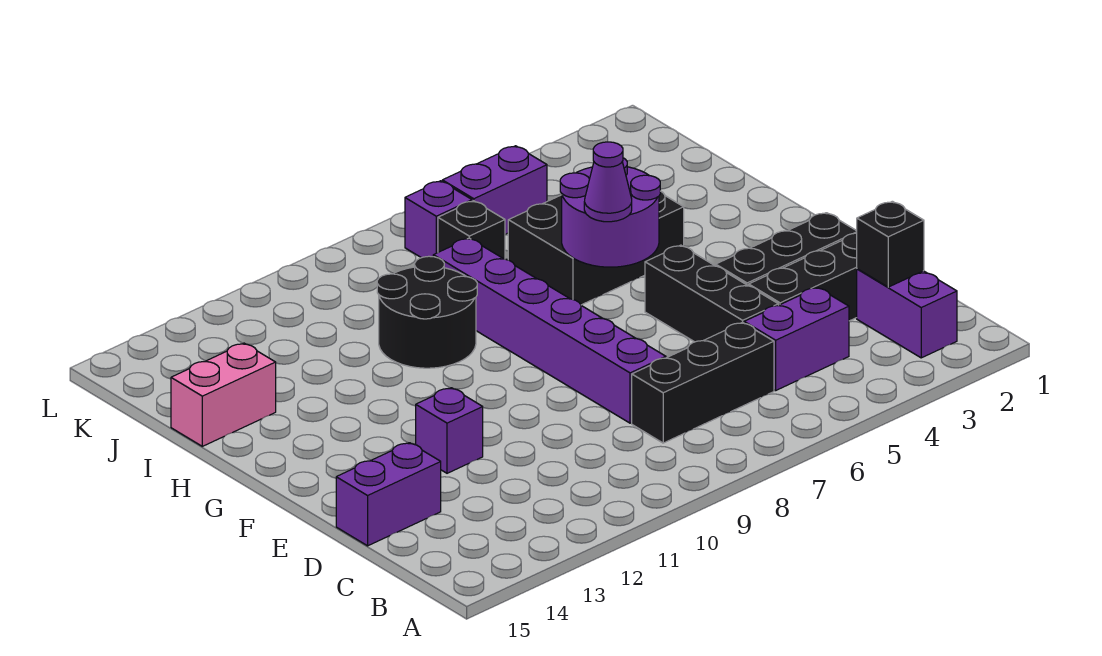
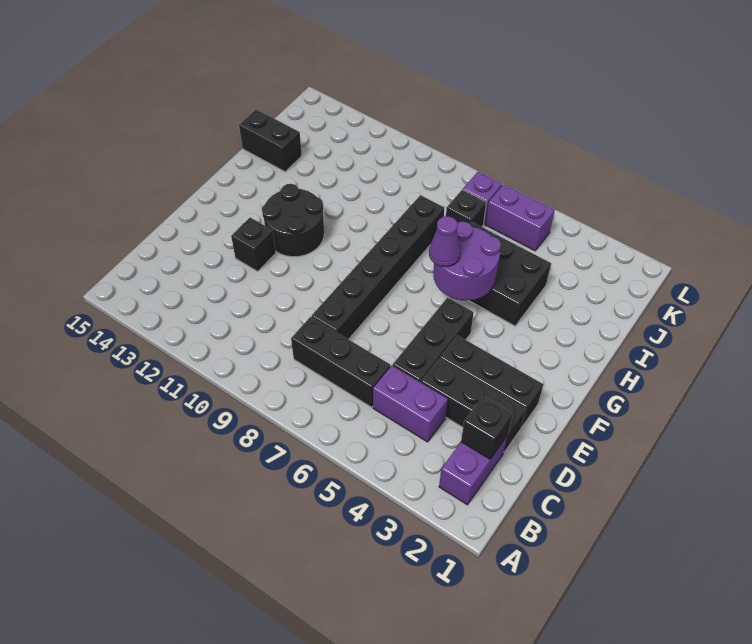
purple brick D8:I8 level 1 -> black brick D8:I8 level 1
purple brick D14:D15 level 1 -> none
purple brick E12 level 1 -> black brick E12 level 1
black round brick H9:I10 level 1 -> black round brick F11:G12 level 1
pink brick I14:I15 level 1 -> black brick I14:I15 level 1

